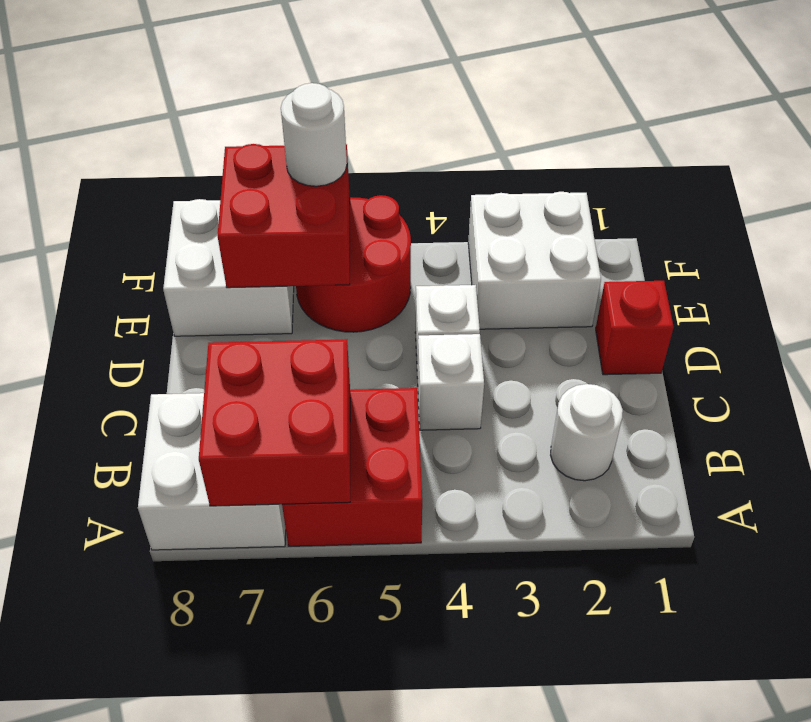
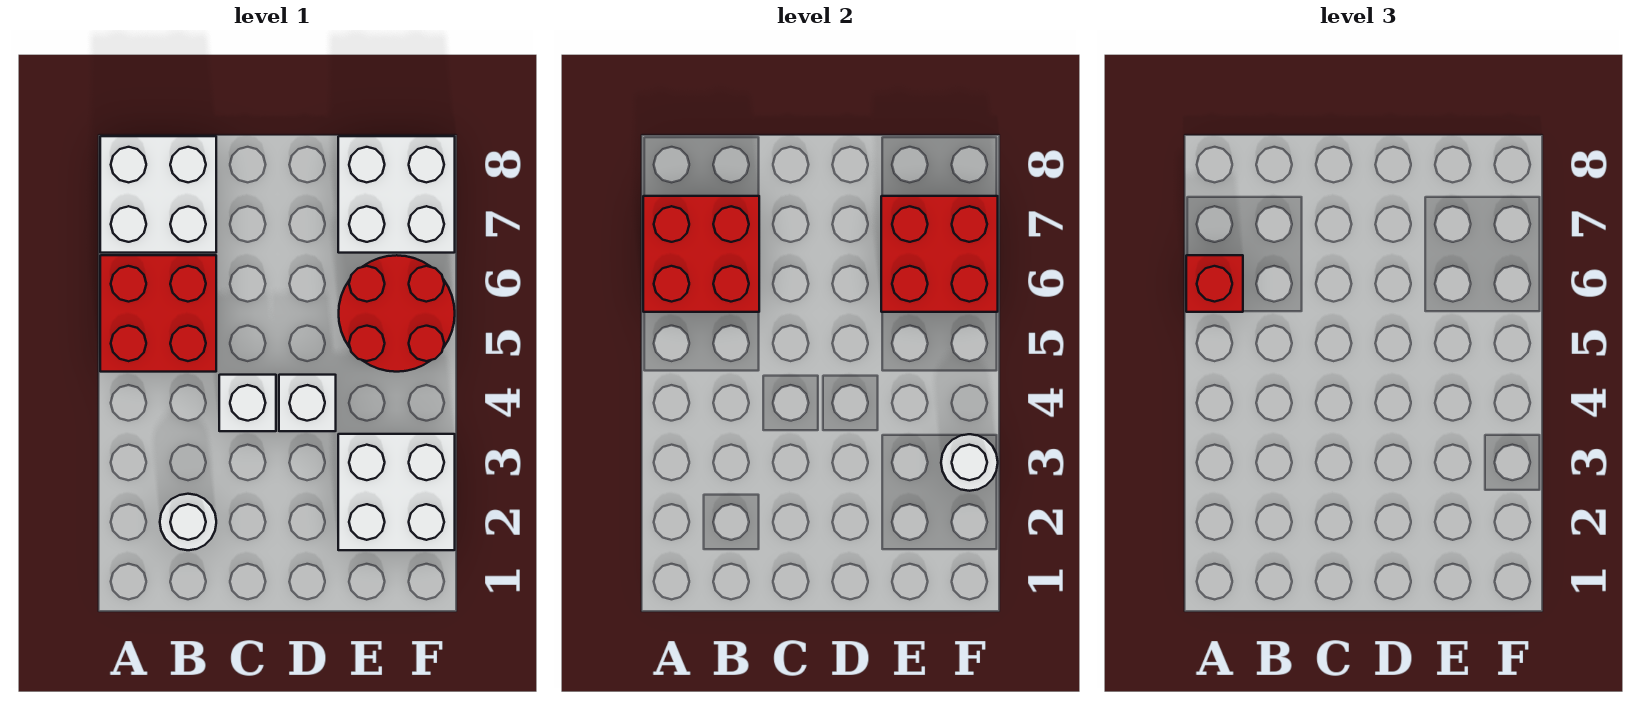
red brick D1 level 1 -> red brick A6 level 3
white round brick F6 level 3 -> white round brick F3 level 2

